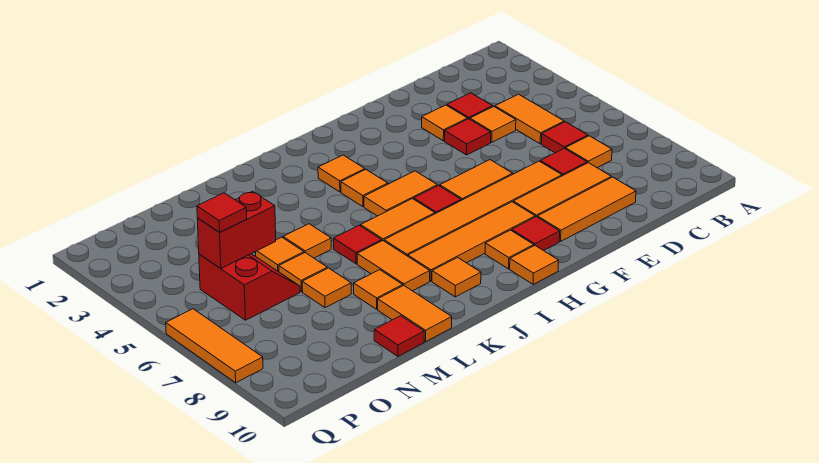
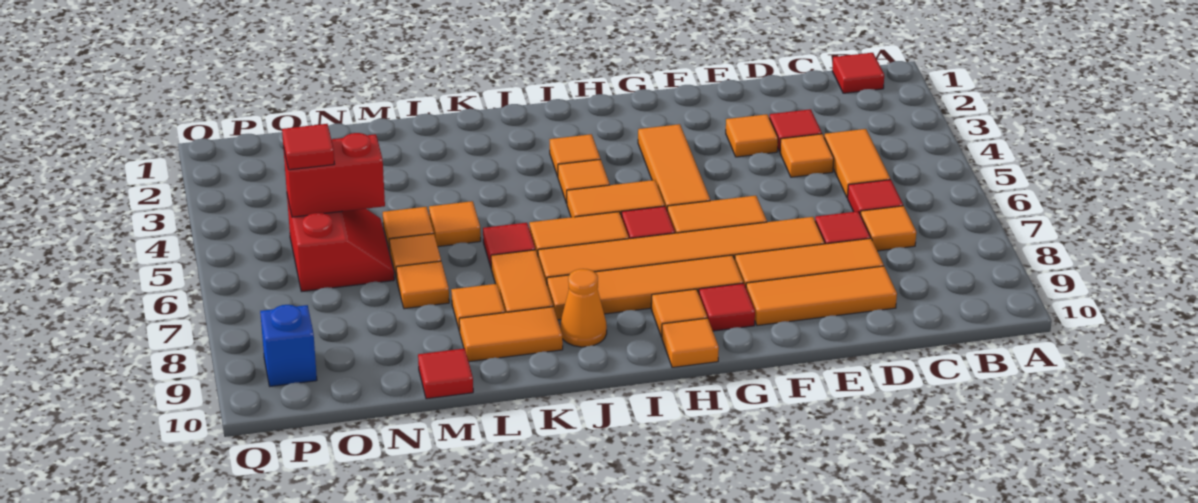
red tile E4 level 1 -> red tile B1 level 1
orange tile J9 level 1 -> orange cone J9 level 1
orange tile L9:L10 level 1 -> orange tile K9:L9 level 1
none -> blue brick P9 level 1
orange tile Q6:Q8 level 1 -> orange tile G3:G5 level 1

